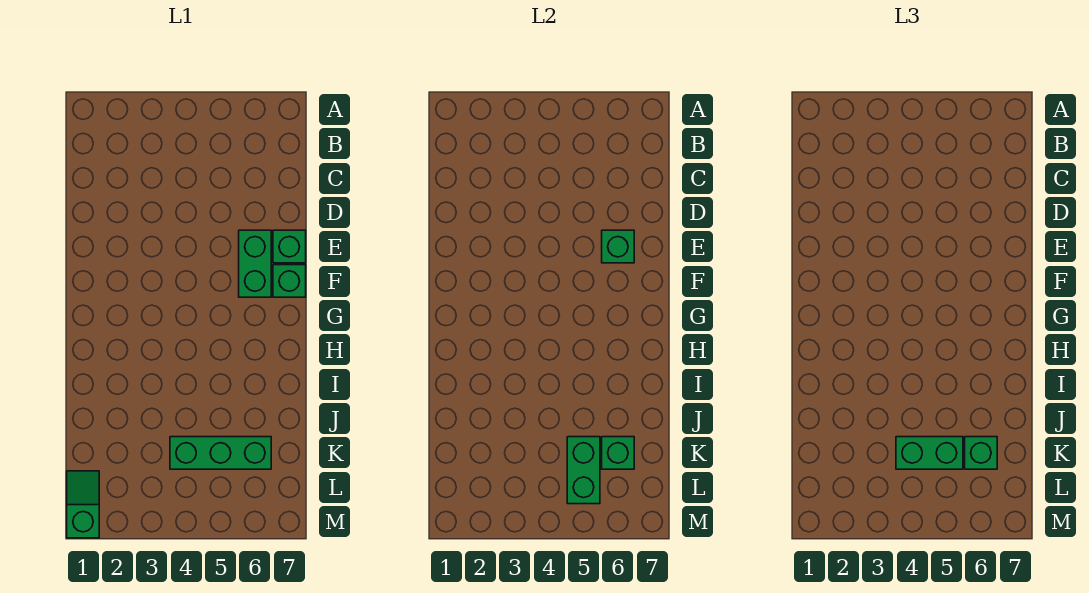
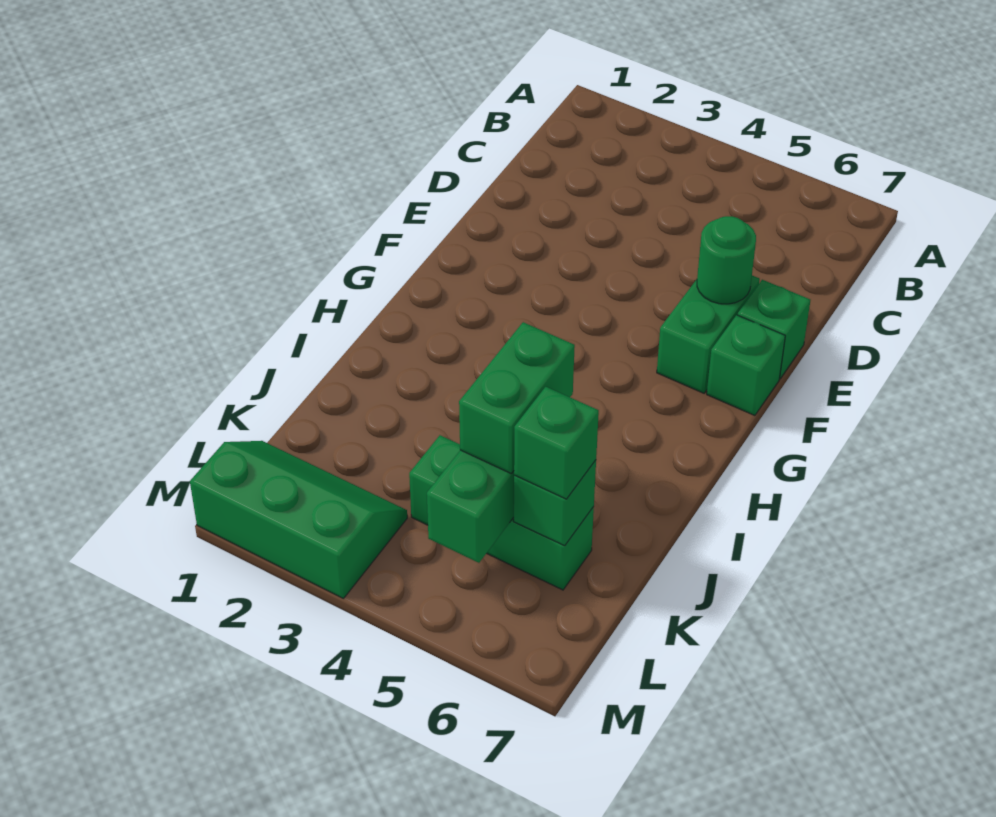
green brick E6 level 2 -> green round brick E6 level 2
green brick K4:K5 level 3 -> green brick J5:K5 level 3
green slope L1:M1 level 1 top M -> green slope L1:M3 level 1 top M

